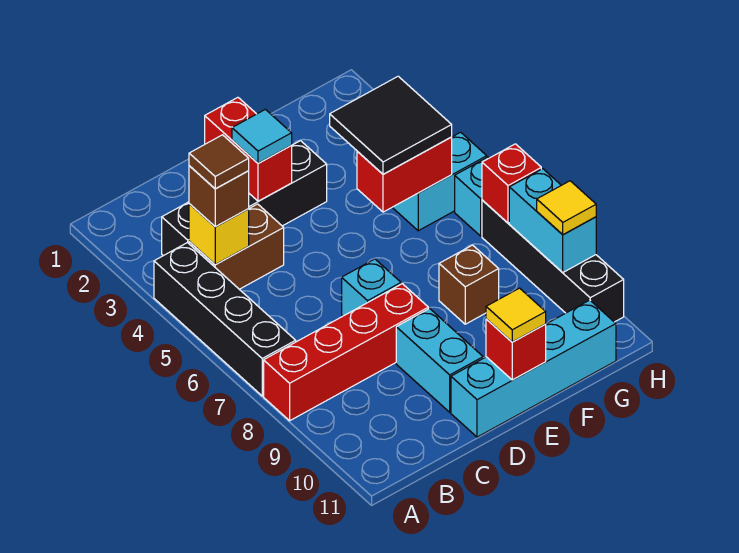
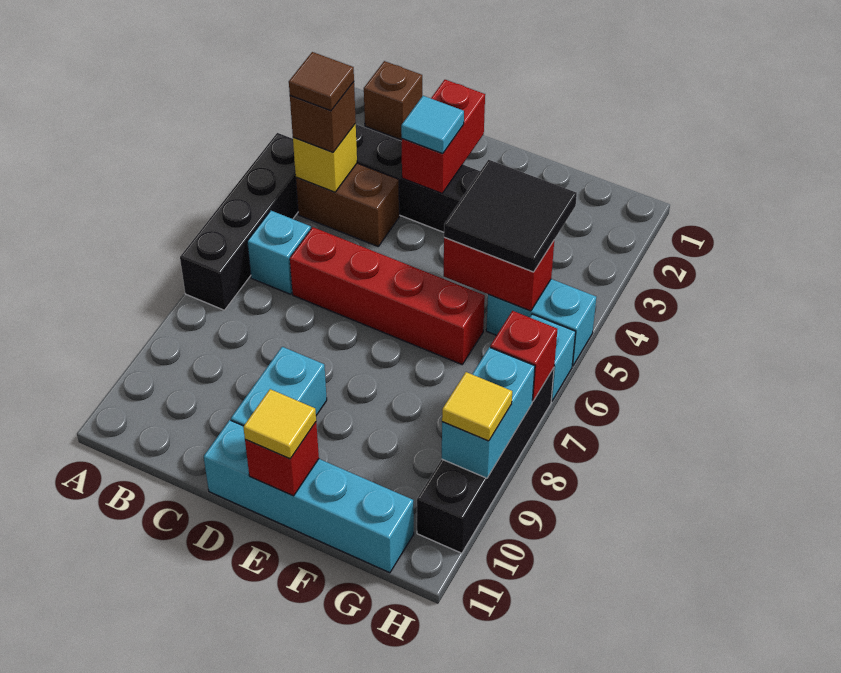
red brick A8:D8 level 1 -> red brick C6:F6 level 1
cyan brick D7 level 1 -> cyan brick B6 level 1
brown brick F8 level 1 -> brown brick B1 level 1

